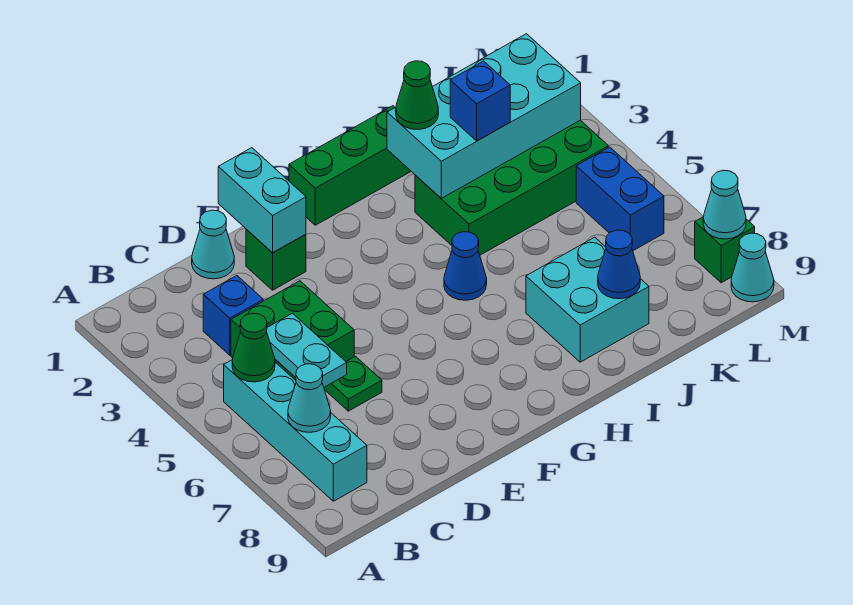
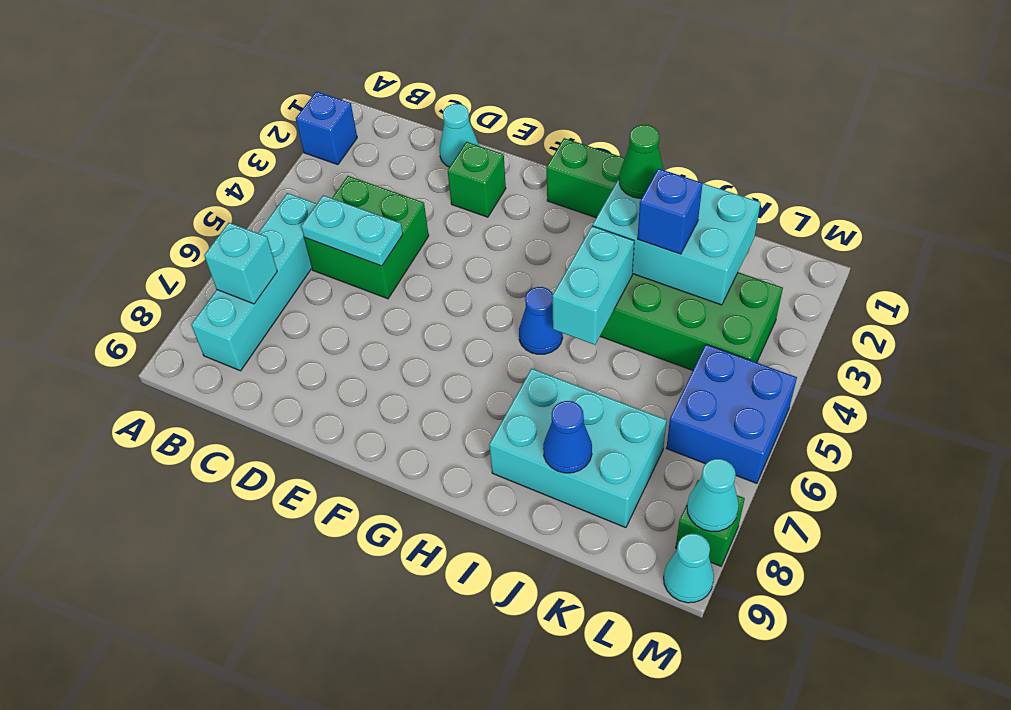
green cone B5 level 2 -> none
cyan cone B7 level 2 -> cyan brick B7 level 2
blue brick C3 level 1 -> blue brick A2 level 1
cyan plate C5:C6 level 2 -> cyan plate C5:D5 level 2
green plate D6 level 1 -> none
cyan brick E1:E2 level 2 -> cyan brick I4:I5 level 2
cyan brick I2:L3 level 2 -> cyan brick I2:K3 level 2
cyan brick I7:J8 level 1 -> cyan brick I7:K8 level 1
blue brick L5:L6 level 1 -> blue brick L5:M6 level 1

